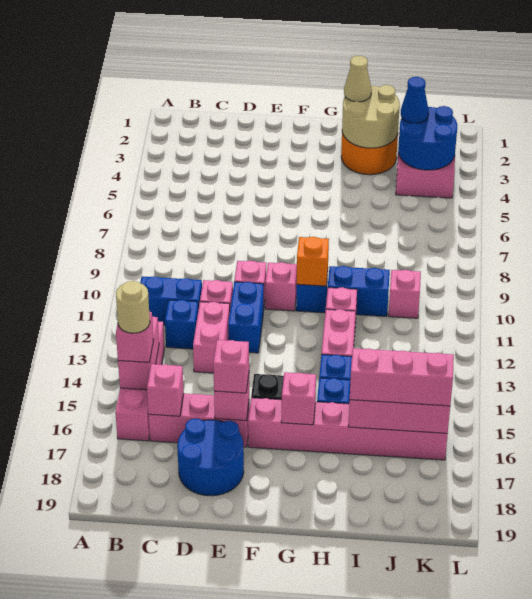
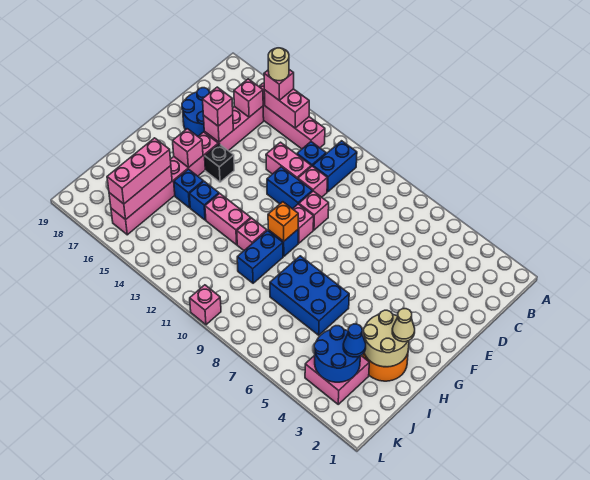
none -> blue brick H6:I8 level 1
pink brick J10 level 1 -> pink brick L10 level 1

